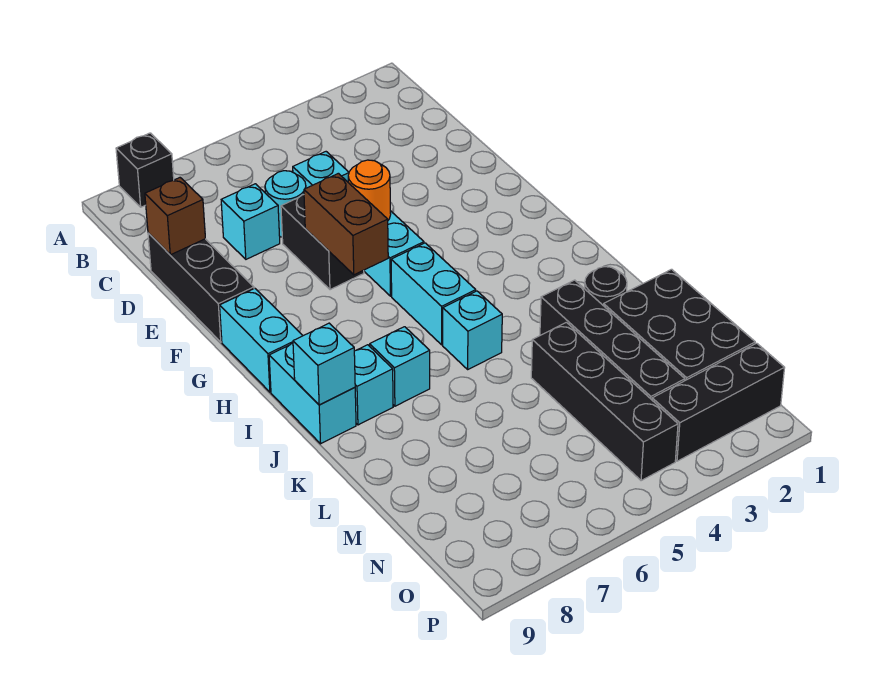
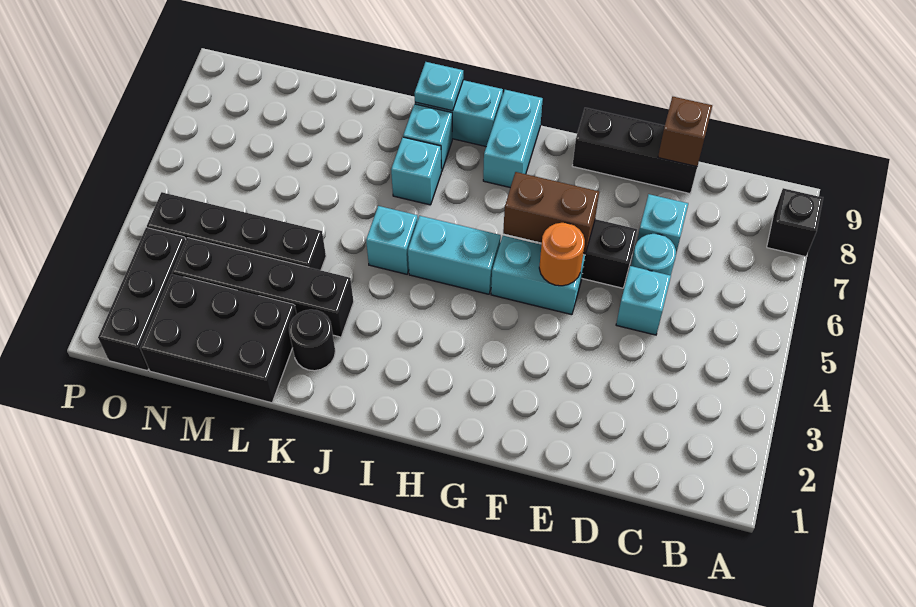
cyan brick G9:H9 level 1 -> cyan brick H8:H9 level 1
cyan brick J9 level 2 -> cyan plate J9 level 2

